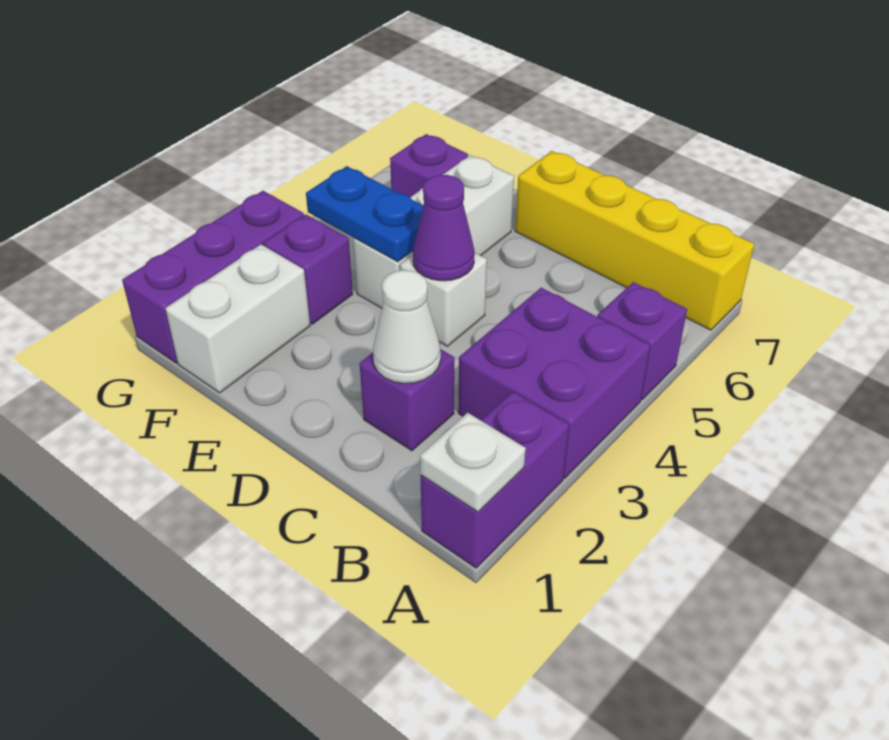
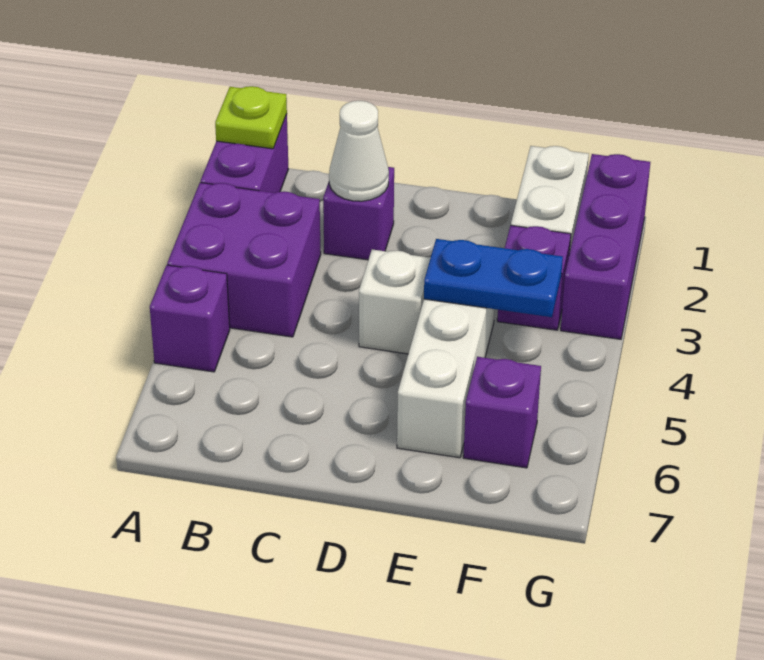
white plate A1 level 2 -> lime plate A1 level 2
yellow brick A7:D7 level 1 -> none
purple cone D4 level 2 -> none

